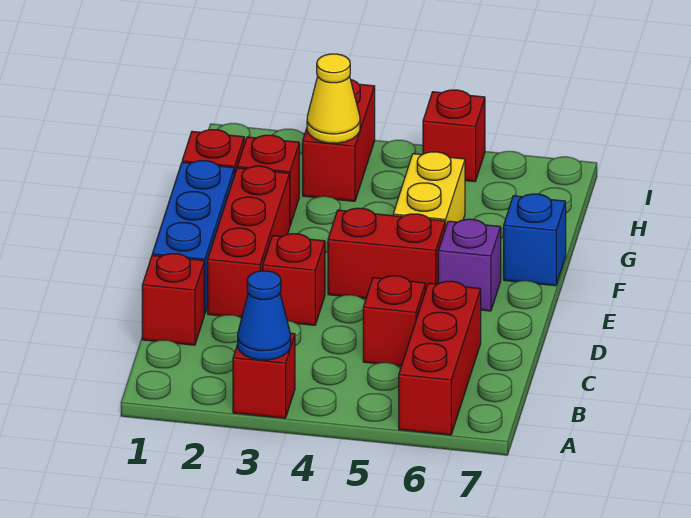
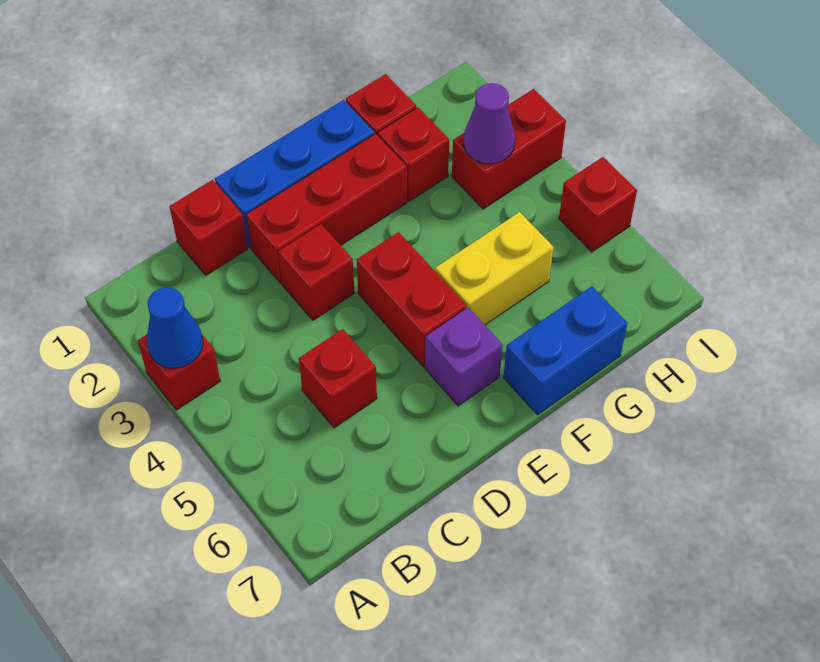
red brick A6:C6 level 1 -> none
blue brick F7 level 1 -> blue brick F7:G7 level 1
yellow cone H3 level 2 -> purple cone H3 level 2

